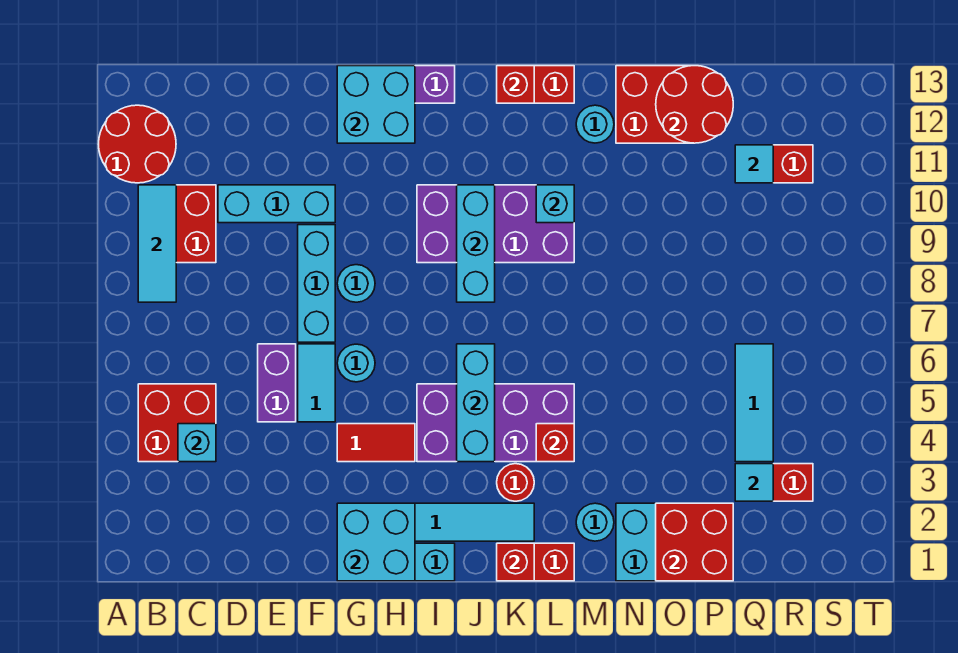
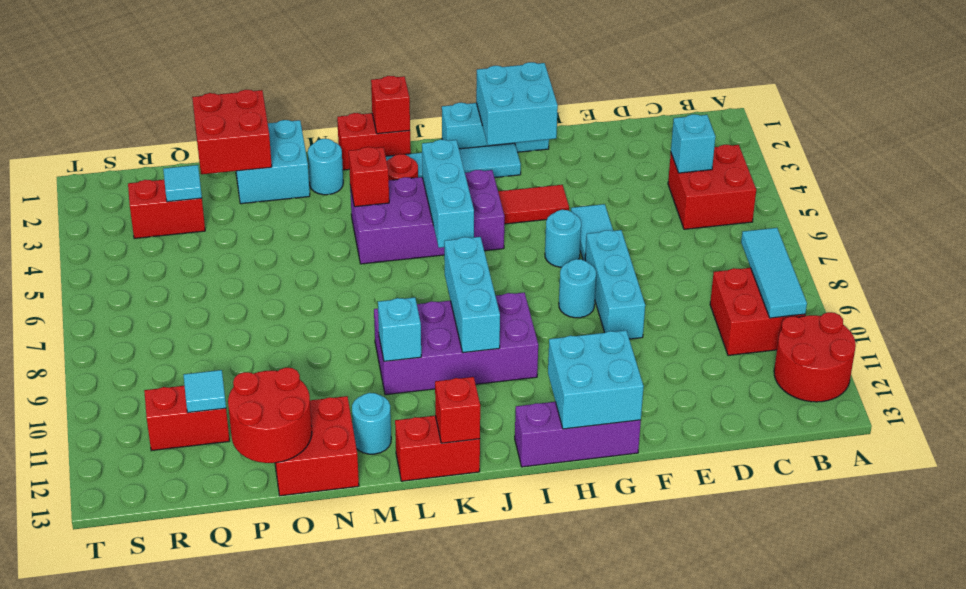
cyan brick D10:F10 level 1 -> none
purple brick E5:E6 level 1 -> none
cyan tile Q4:Q6 level 1 -> none

